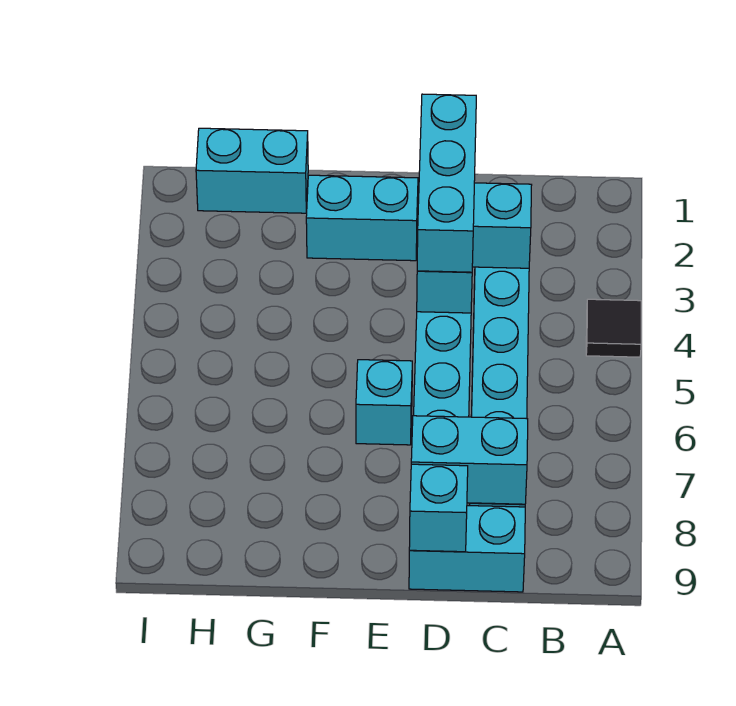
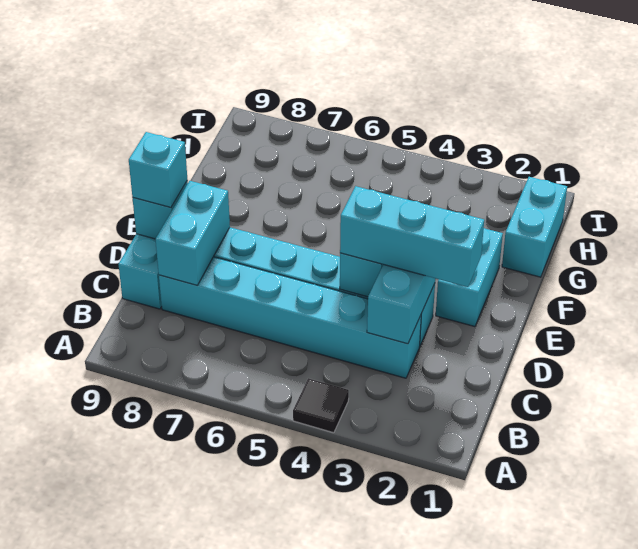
cyan brick E6 level 1 -> cyan brick D9 level 3

